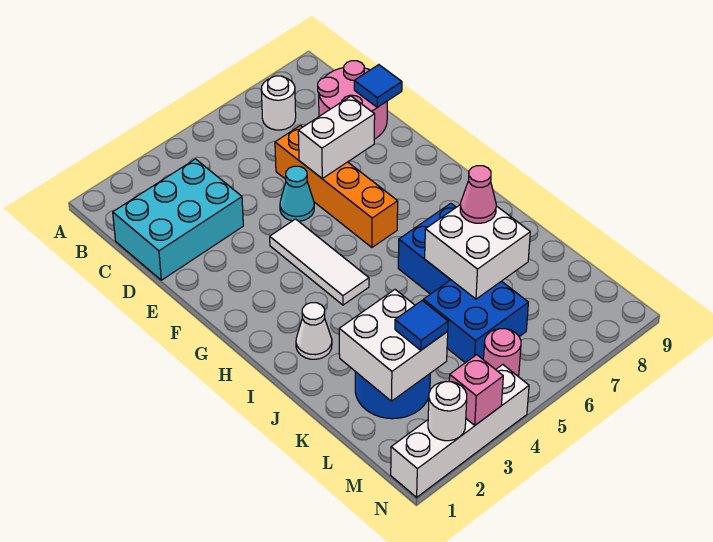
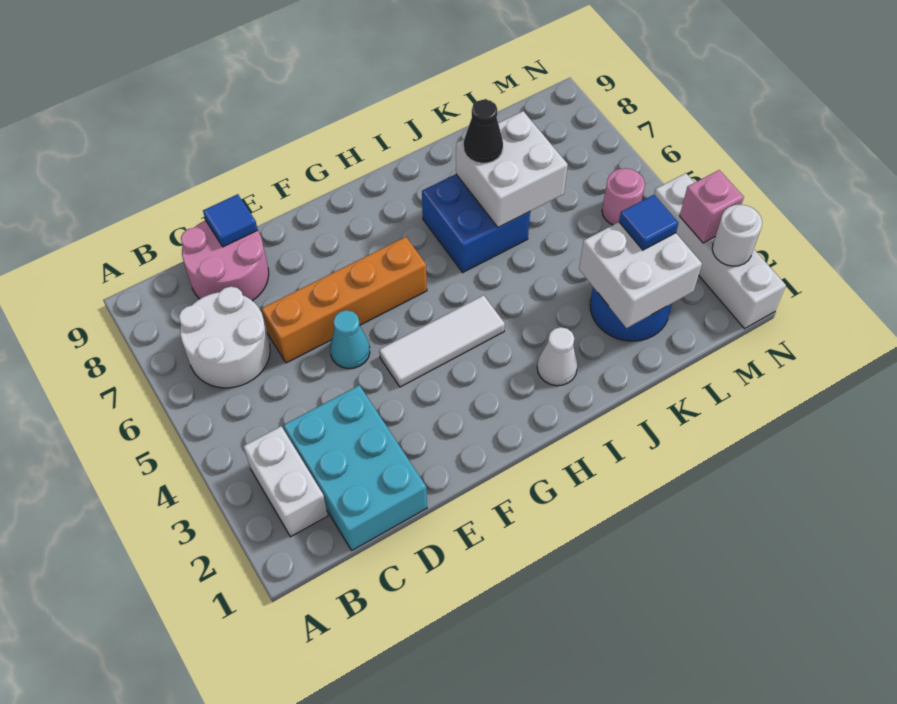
white round brick B7 level 1 -> white round brick B6:C7 level 1
white brick E6:E7 level 2 -> white brick B2:B3 level 1
pink cone J7 level 3 -> black cone J7 level 3
blue brick K5:L6 level 1 -> none

